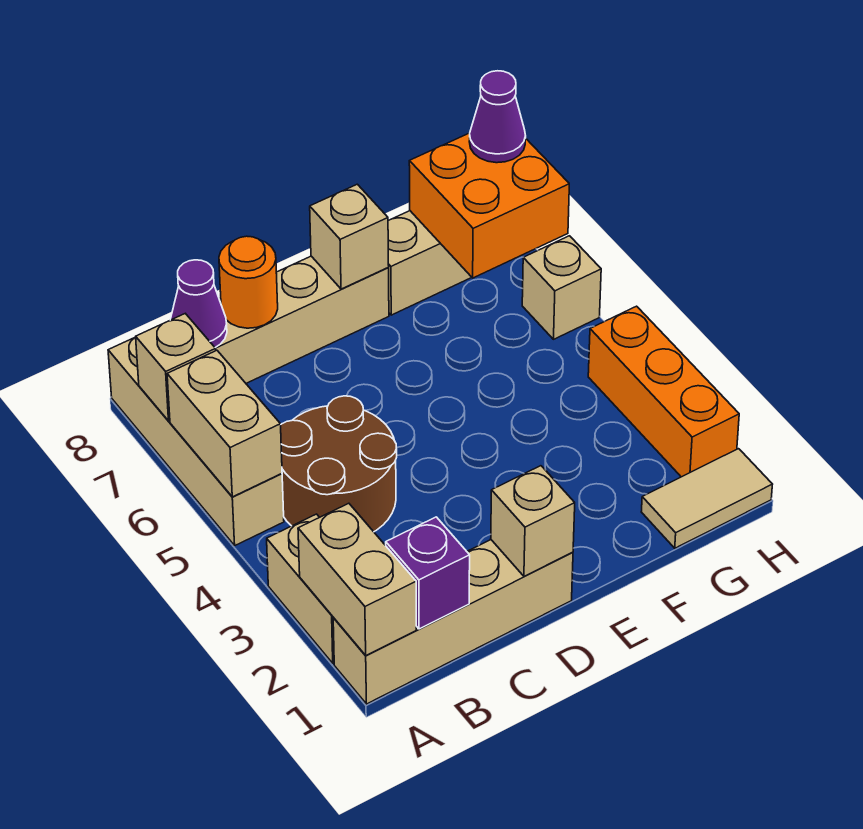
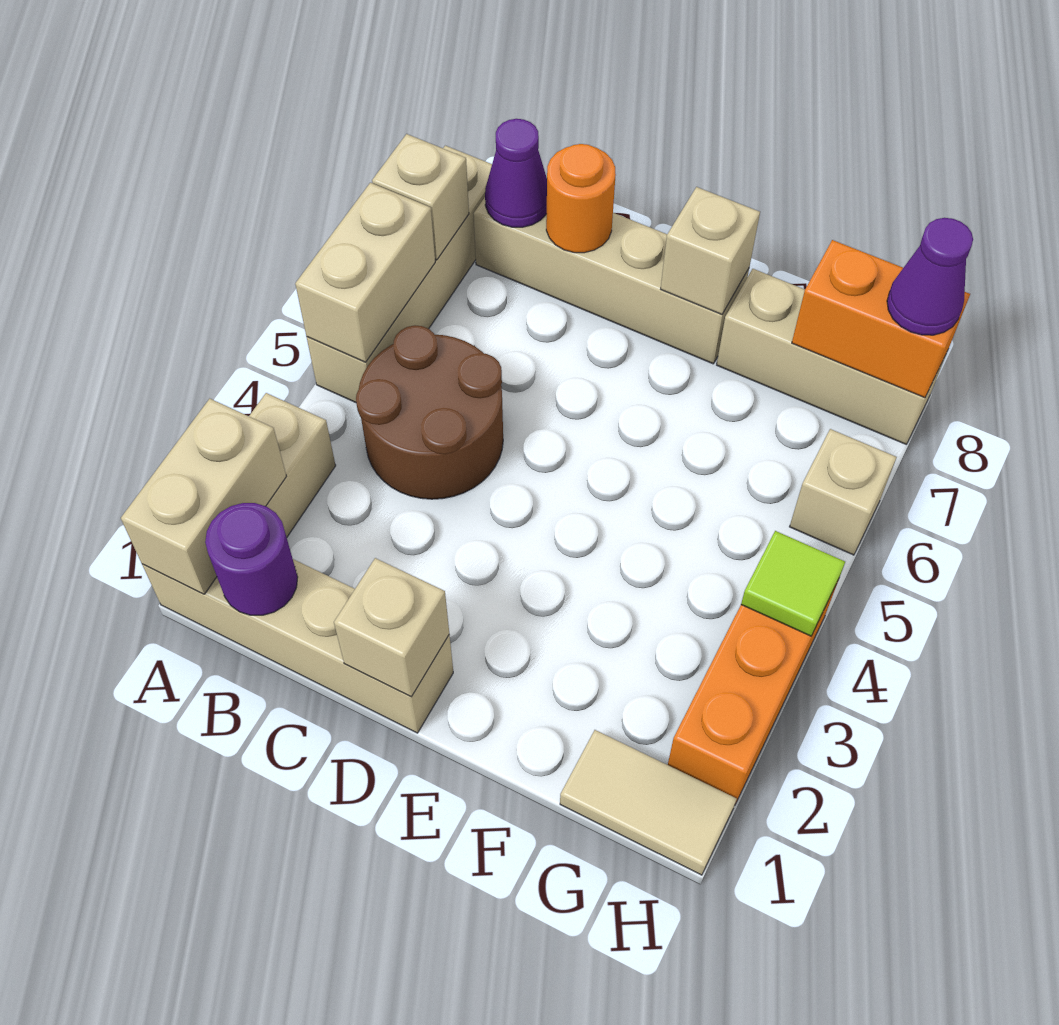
purple brick B1 level 2 -> purple round brick B1 level 2
orange brick G7:H8 level 2 -> orange brick G8:H8 level 2
none -> lime tile H4 level 2

